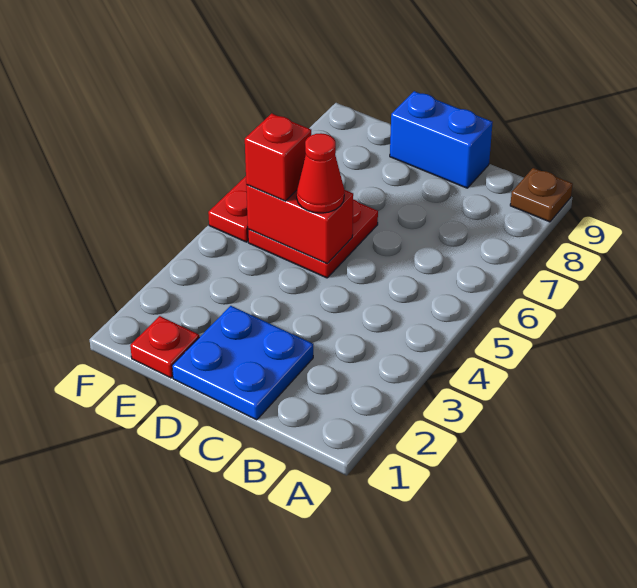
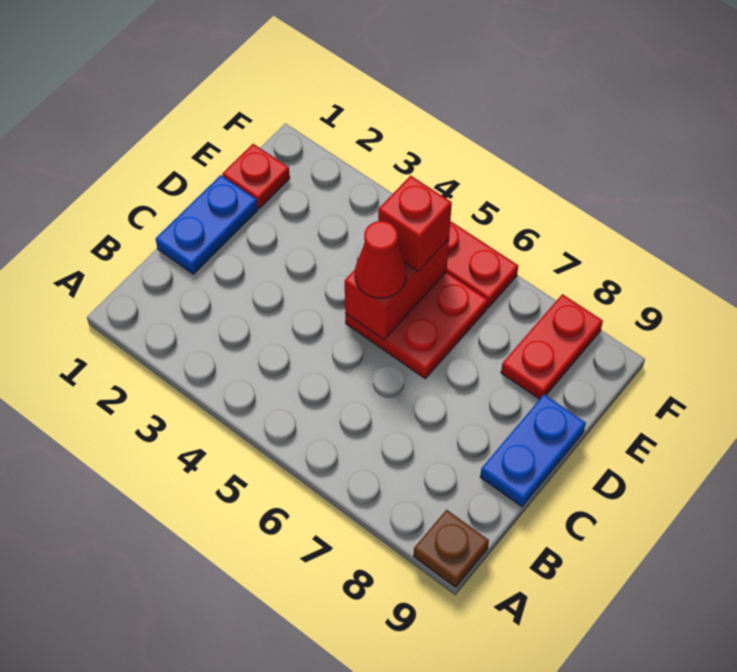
blue plate C1:D2 level 1 -> blue plate C1:D1 level 1
blue brick C9:D9 level 1 -> blue plate C9:D9 level 1
none -> red plate E8:F8 level 1

